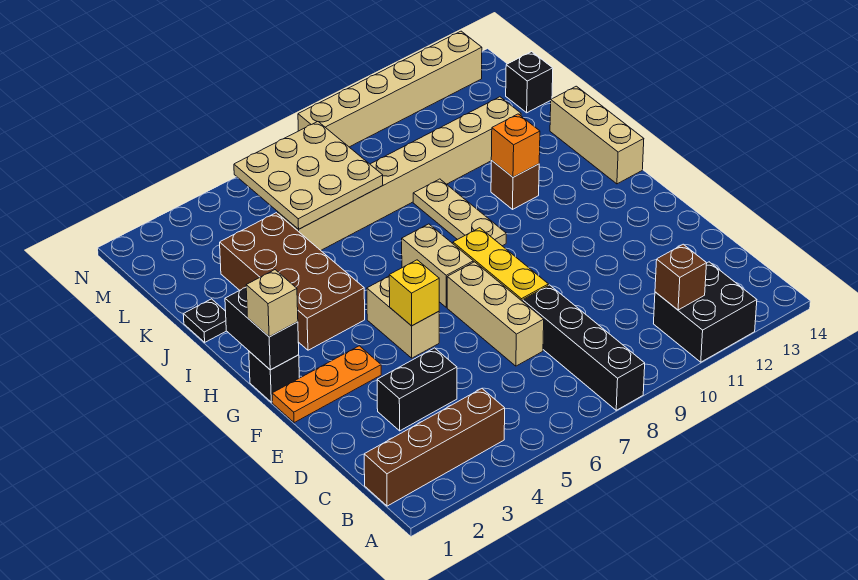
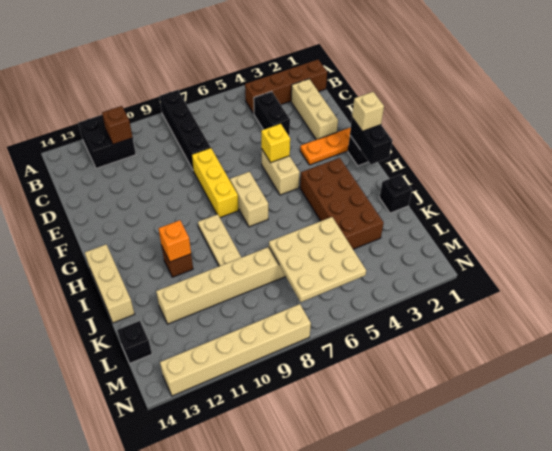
black brick D3:D4 level 1 -> black brick C4:D4 level 1
tan brick D7:F7 level 1 -> tan brick C2:E2 level 1
black plate J1 level 1 -> black brick J1 level 1

